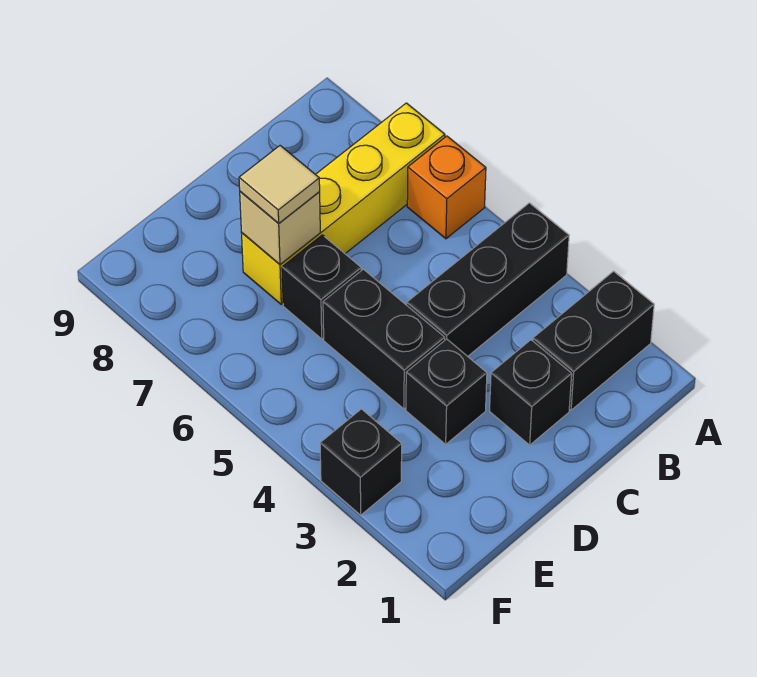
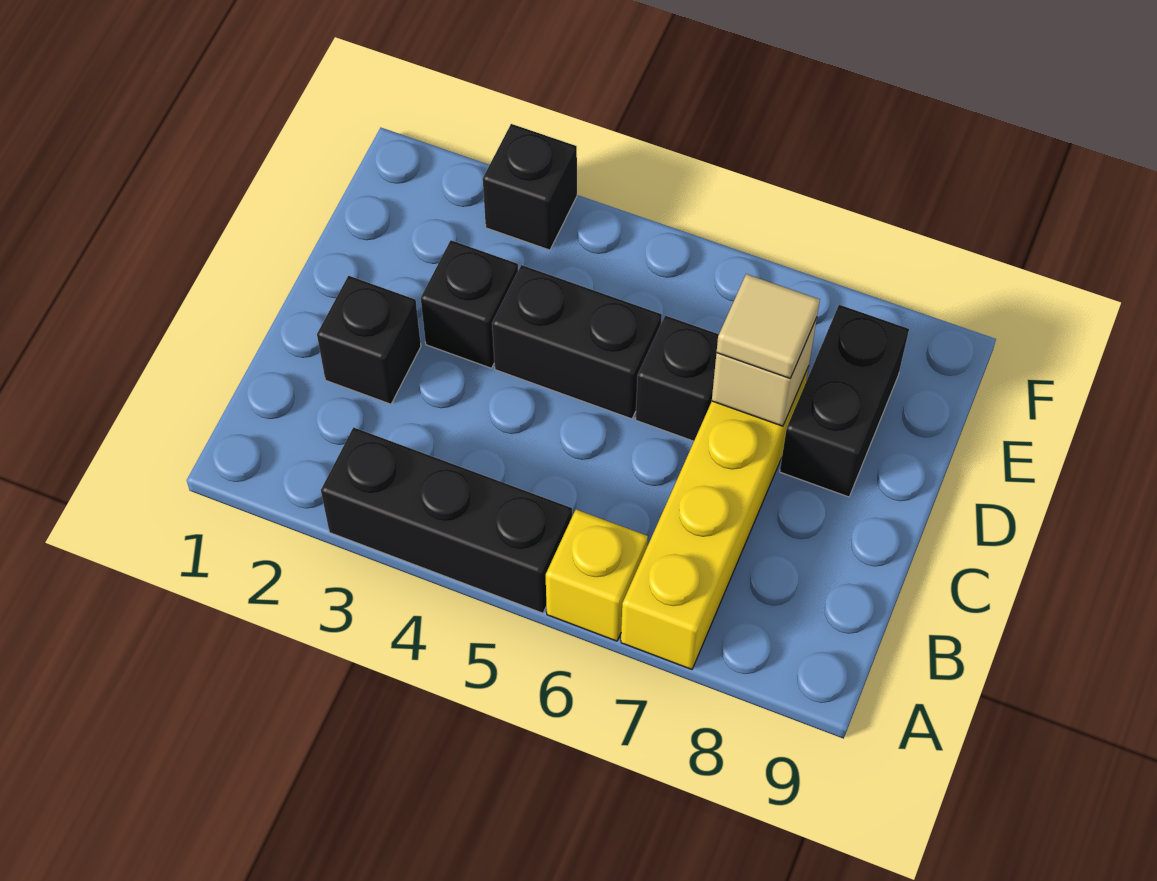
black brick A2:B2 level 1 -> black brick D8:E8 level 1
black brick A4:C4 level 1 -> black brick A3:A5 level 1
orange brick A6 level 1 -> yellow brick A6 level 1

